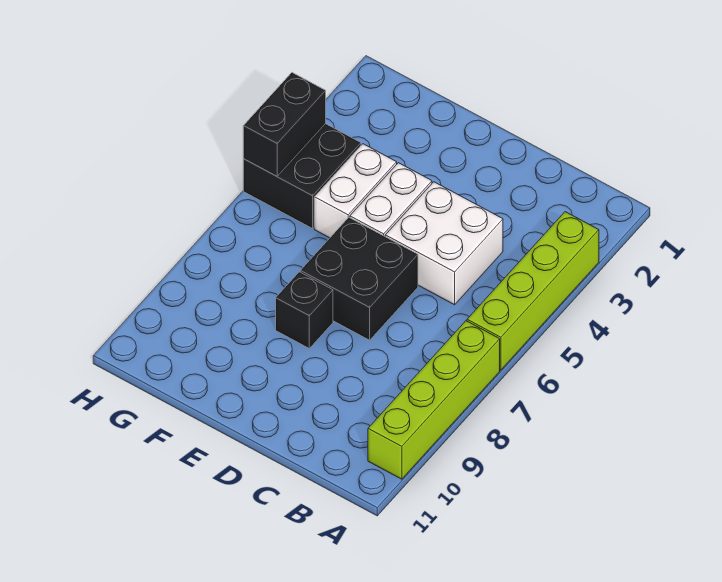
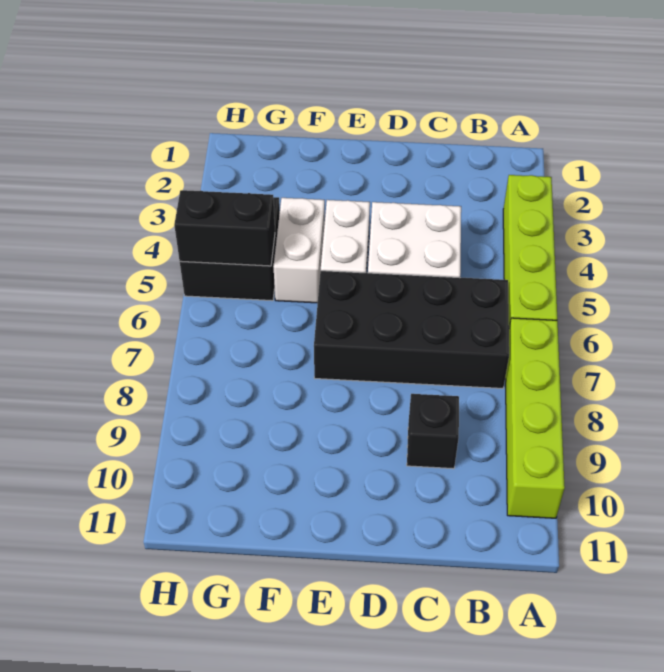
black brick D6:E7 level 1 -> black brick B6:E7 level 1
black brick E8 level 1 -> black brick C9 level 1
black brick H4:H5 level 2 -> black brick G5:H5 level 2

